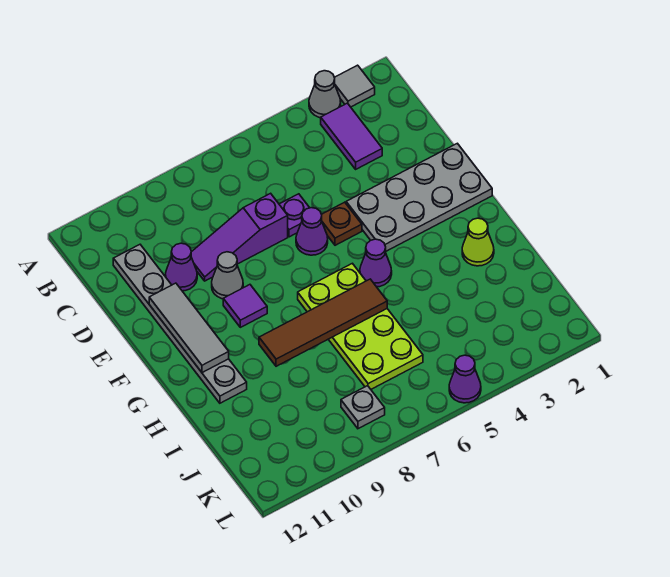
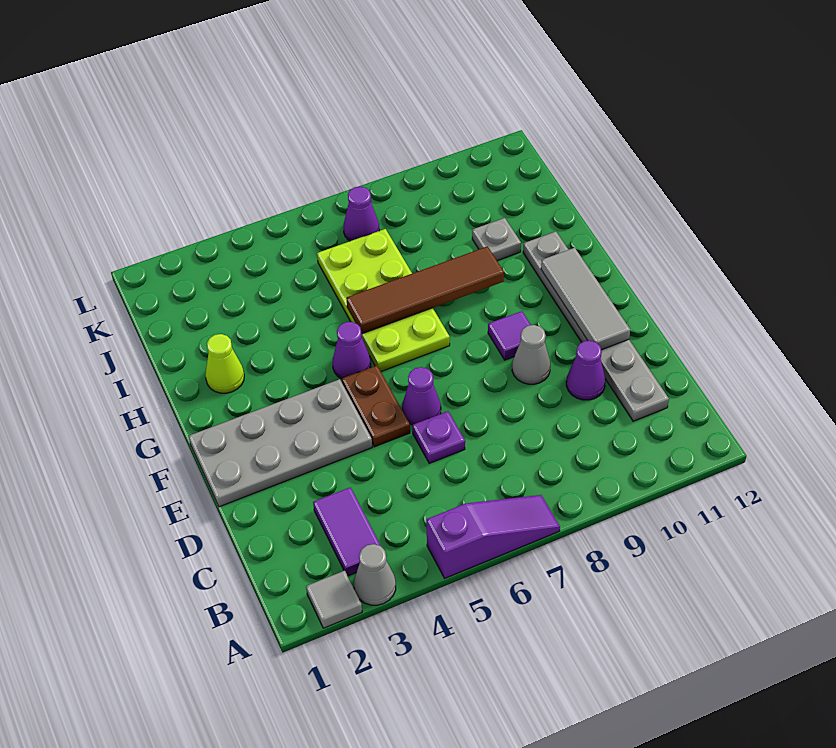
purple slope D7:D9 level 1 top 7 -> purple slope A5:A7 level 1 top 5
brown plate E5 level 1 -> brown plate E5:F5 level 1
grey plate K8 level 1 -> grey plate I10 level 1
purple cone L5 level 1 -> purple cone K7 level 1

